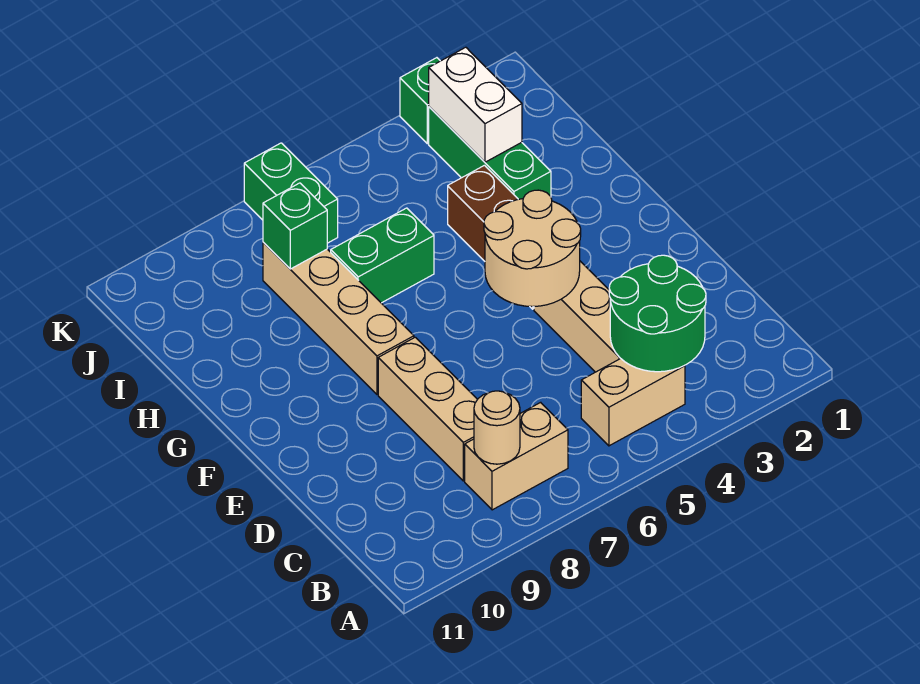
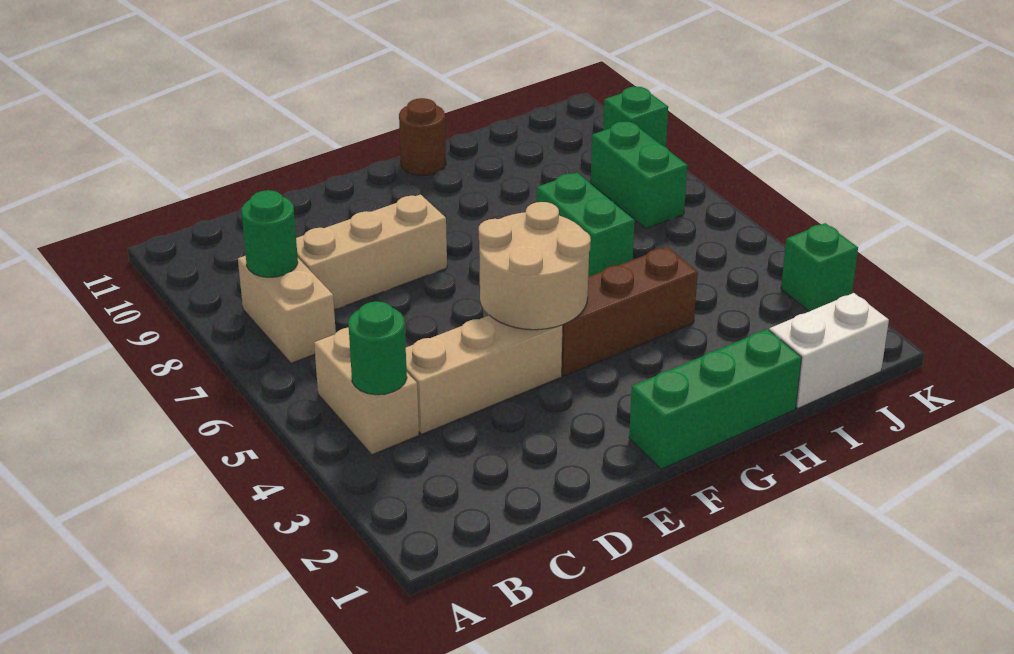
green round brick B3:C4 level 2 -> green round brick B4 level 2
tan round brick B8 level 2 -> green round brick B8 level 2
tan brick F8:I8 level 1 -> none
none -> brown round brick G11 level 1
green brick H3:J3 level 1 -> green brick F1:H1 level 1
white brick I3:J3 level 2 -> white brick I1:J1 level 1
green brick I8 level 2 -> green brick K9 level 1
green brick J7:K7 level 1 -> green brick J7:J8 level 1

